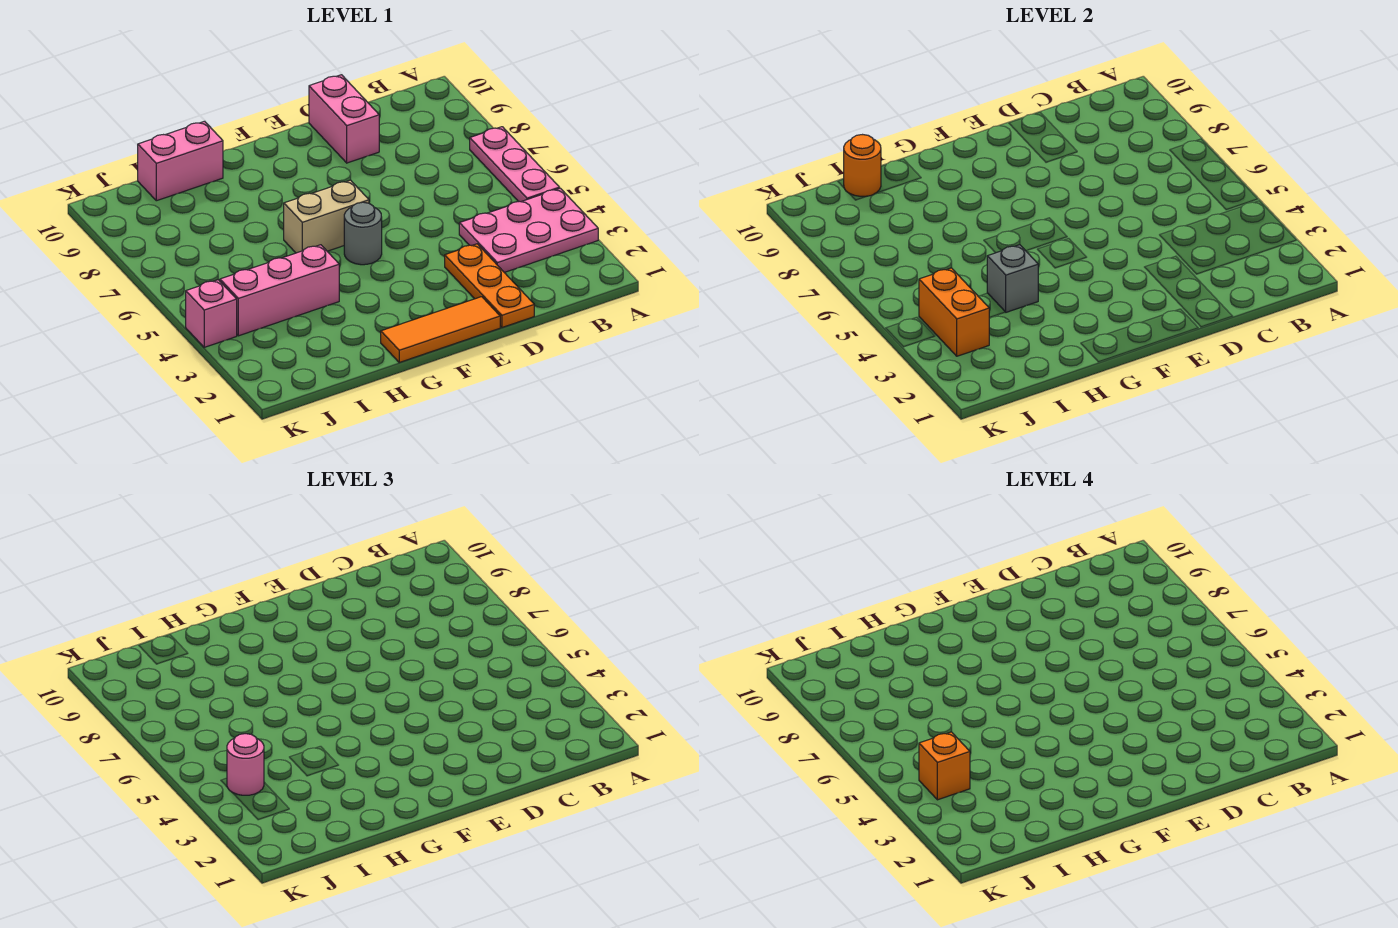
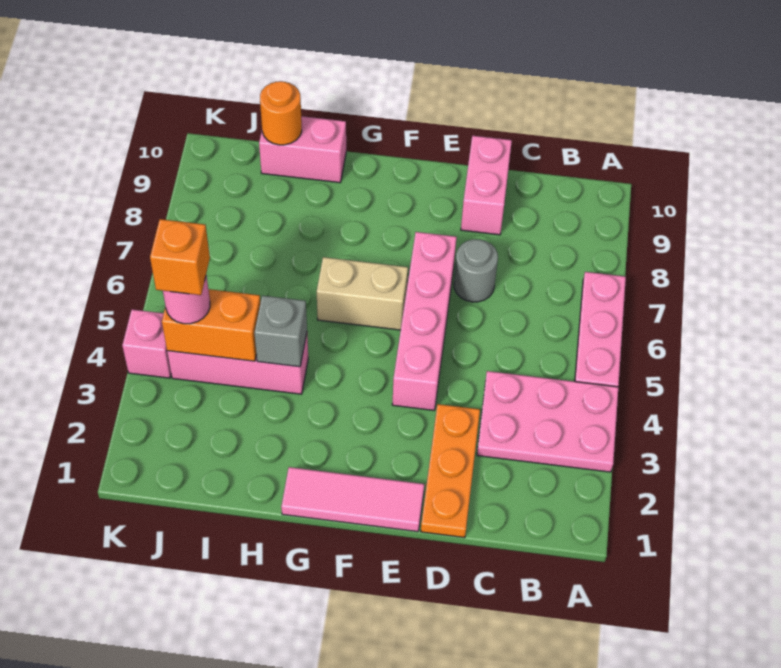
orange tile E1:G1 level 1 -> pink tile E1:G1 level 1
none -> pink brick E4:E7 level 1
grey round brick F5 level 1 -> grey round brick D7 level 1
orange brick J3:J4 level 2 -> orange brick I4:J4 level 2

